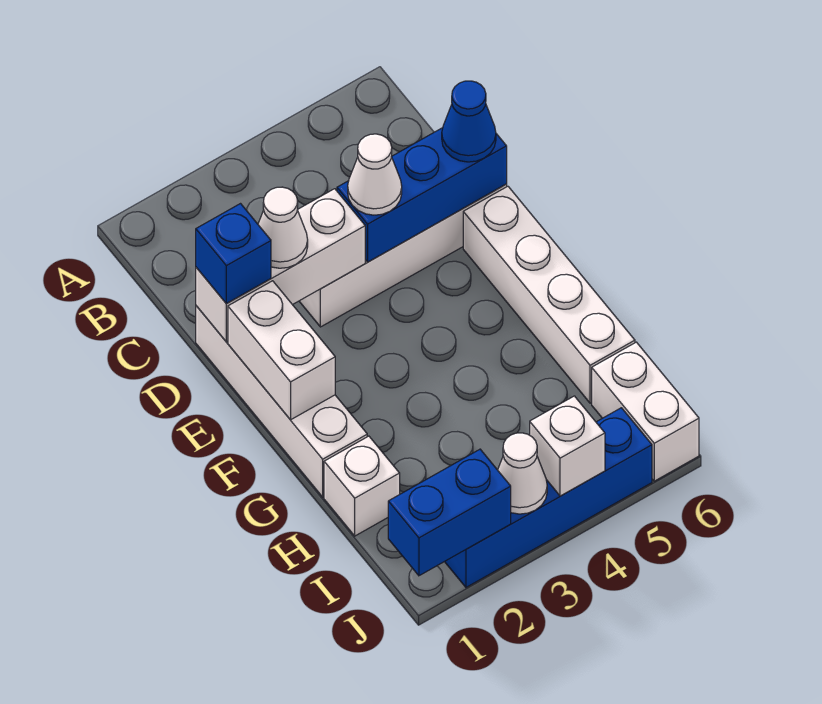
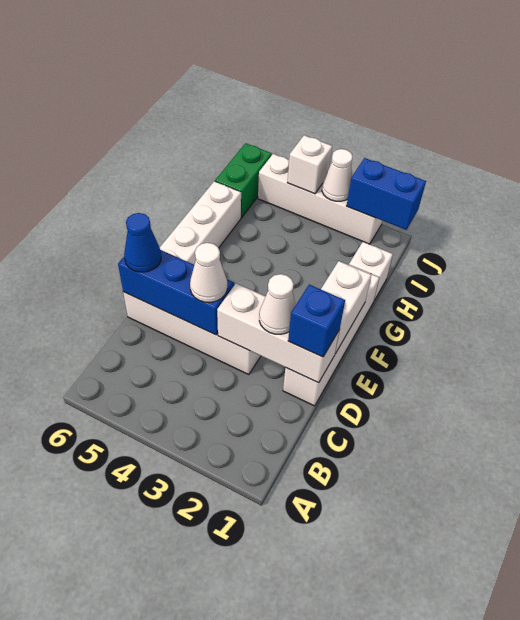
white brick I6:J6 level 1 -> green brick I6:J6 level 1
blue brick J2:J5 level 1 -> white brick J2:J5 level 1

